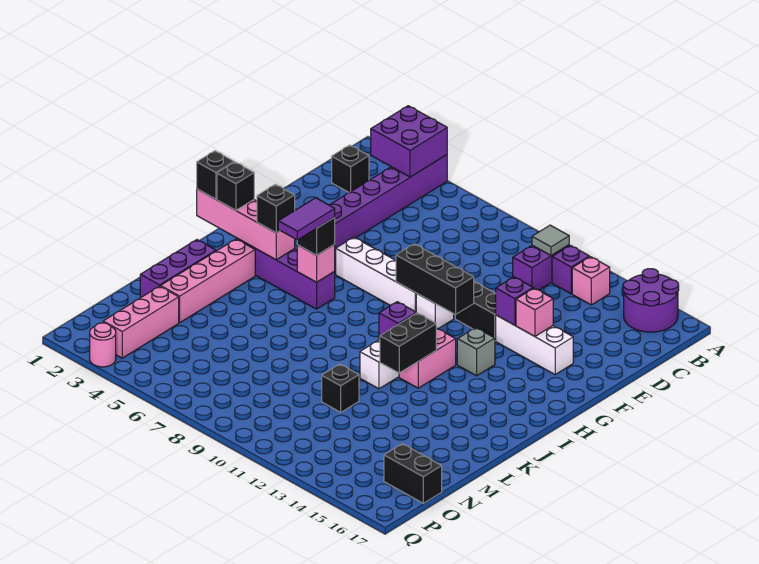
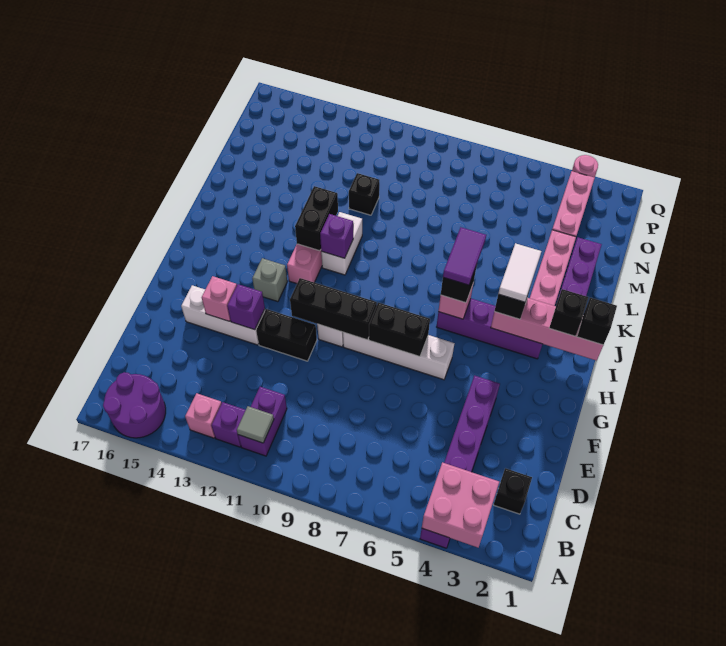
purple brick A3:B4 level 2 -> pink brick A3:B4 level 2
none -> white tile I4:J4 level 4
black brick O16:O17 level 1 -> black brick G7:G8 level 2

